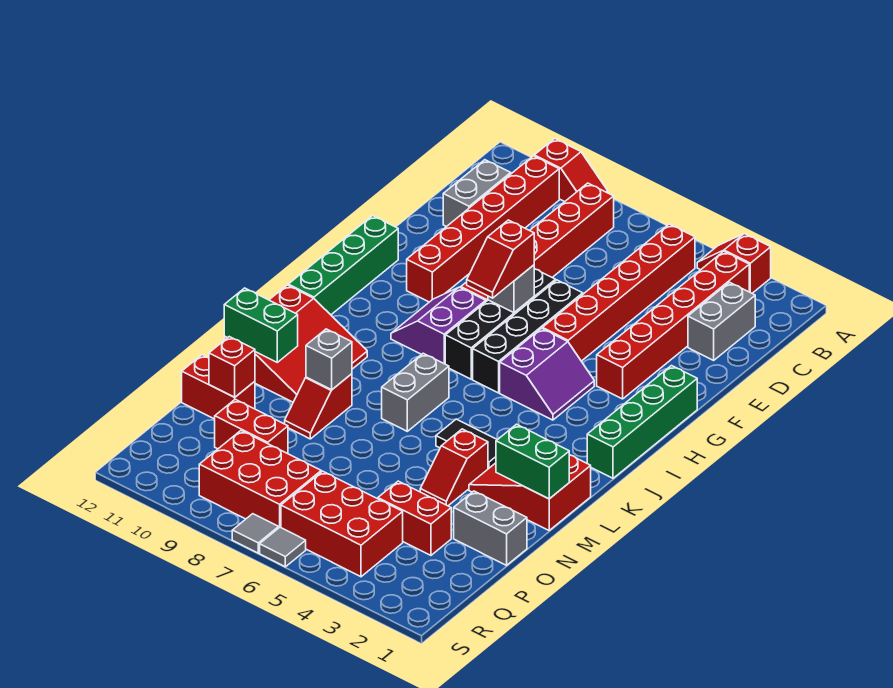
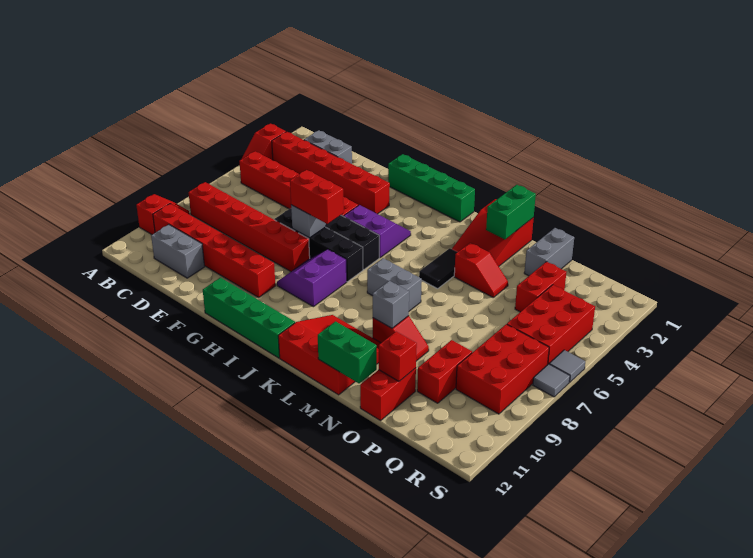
red slope G7:H7 level 3 top G -> red brick G7:H7 level 3
purple slope H8:I9 level 1 top 8 -> purple slope H8:I9 level 1 top I
green brick M11:M12 level 2 -> green brick M12:N12 level 2

